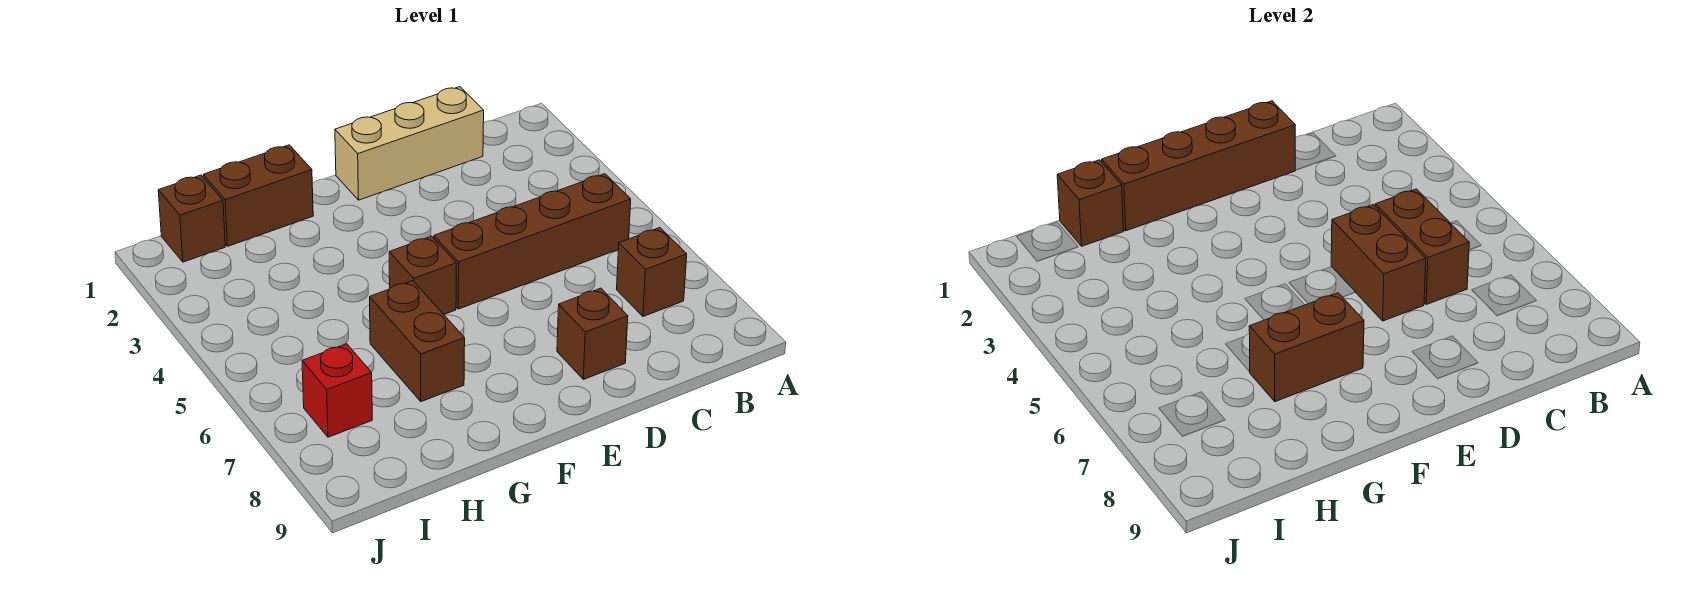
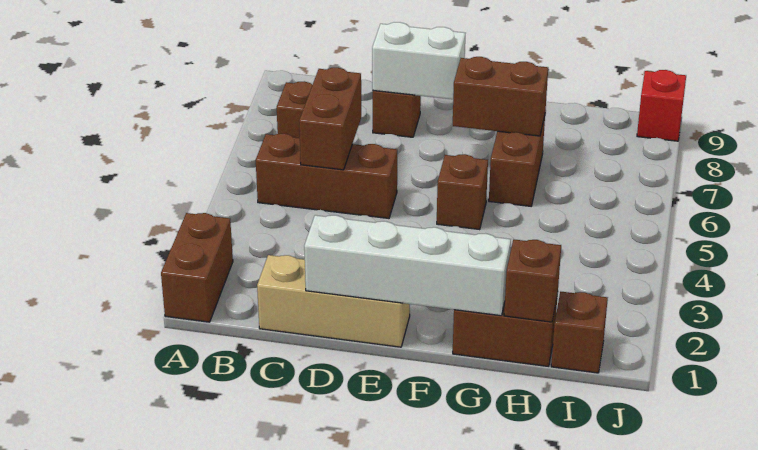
brown brick B5:E5 level 1 -> brown brick B5:D5 level 1
brown brick D1:G1 level 2 -> white brick D1:G1 level 2
brown brick D5:D6 level 2 -> brown brick A1:A2 level 1
none -> white brick D8:E8 level 2
red brick I7 level 1 -> red brick J9 level 1

